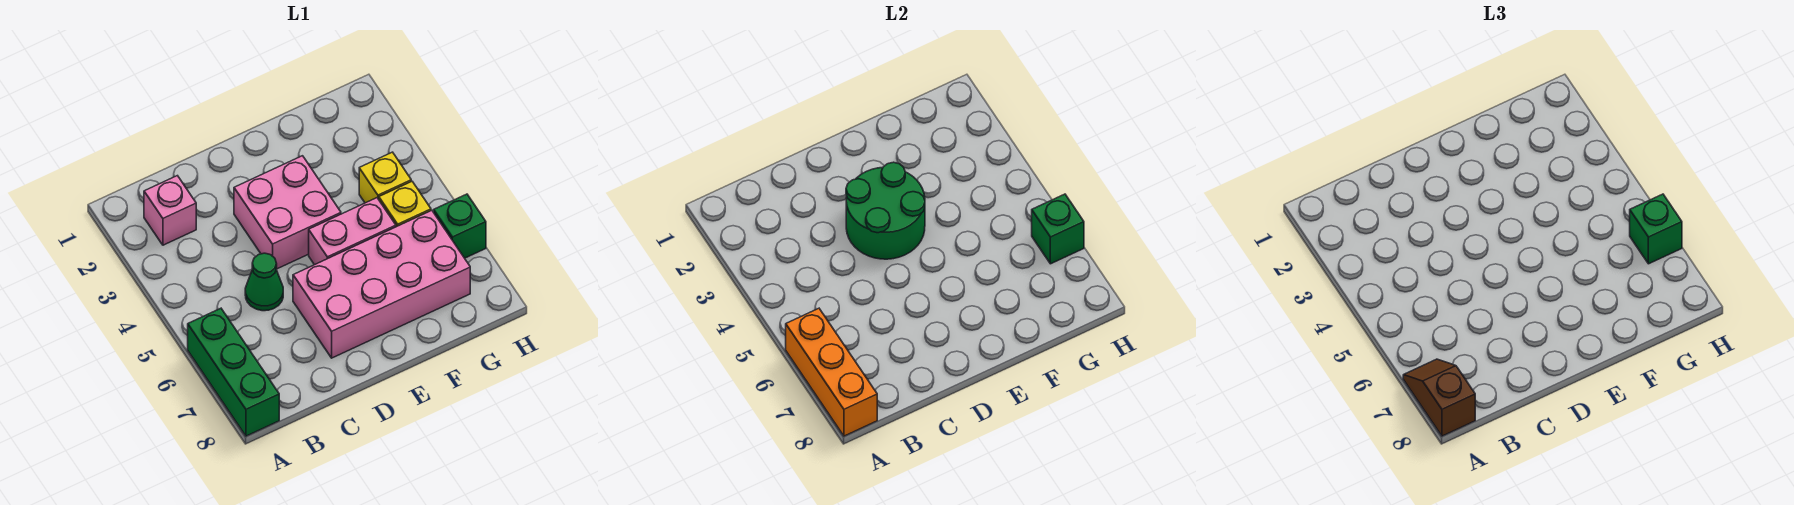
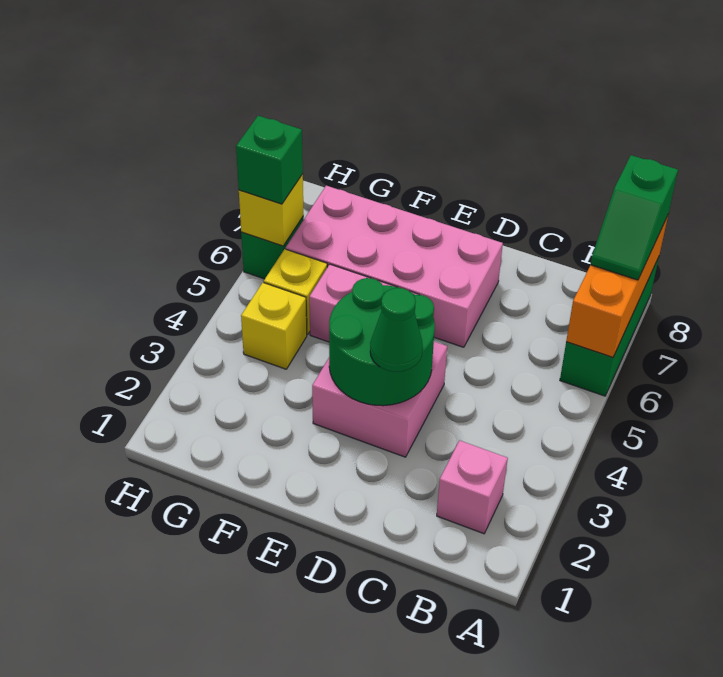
brown slope A7:A8 level 3 top 8 -> green slope A7:A8 level 3 top 8
green cone C5 level 1 -> green cone D3 level 3
green brick H6 level 2 -> yellow brick H6 level 2

